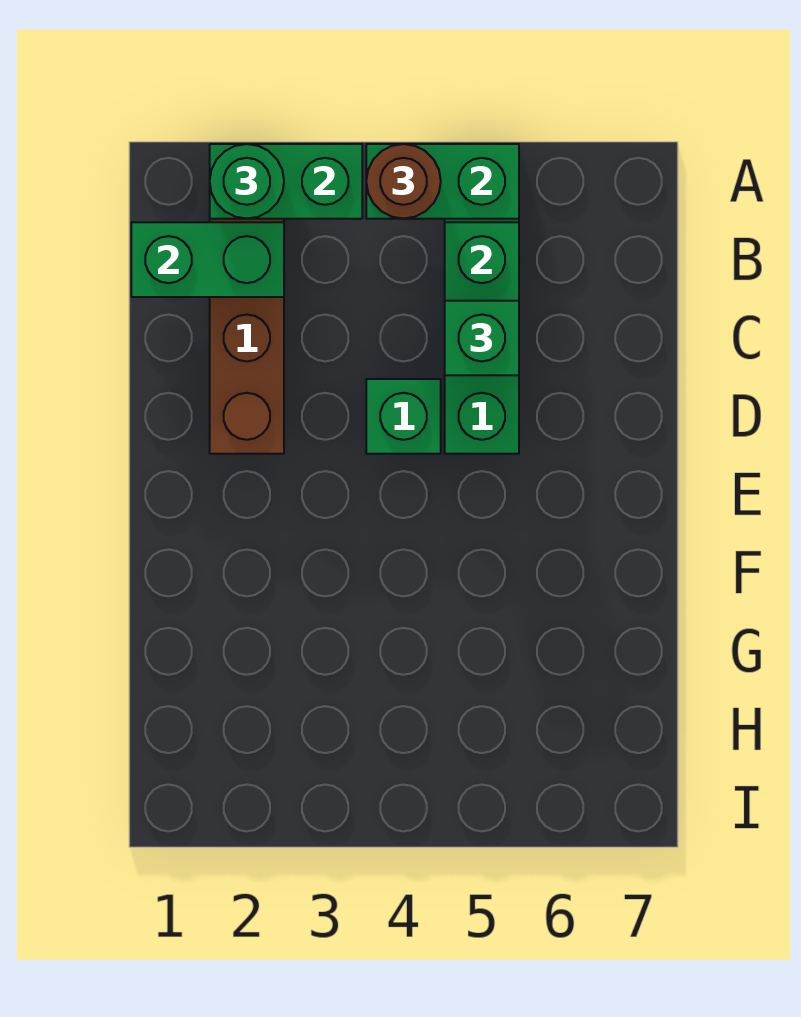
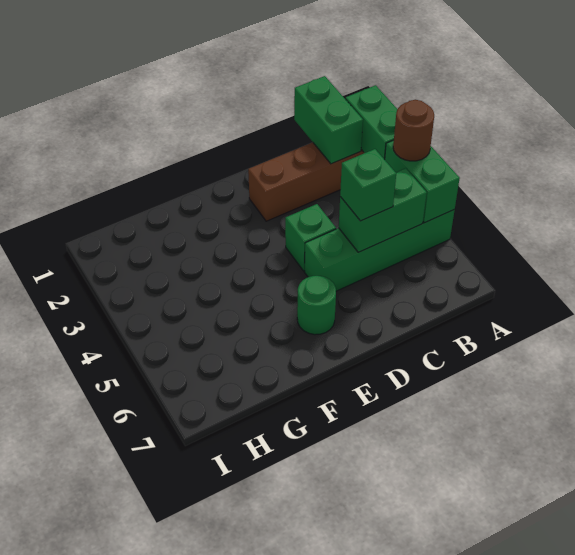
green round brick A2 level 3 -> green round brick E6 level 1

